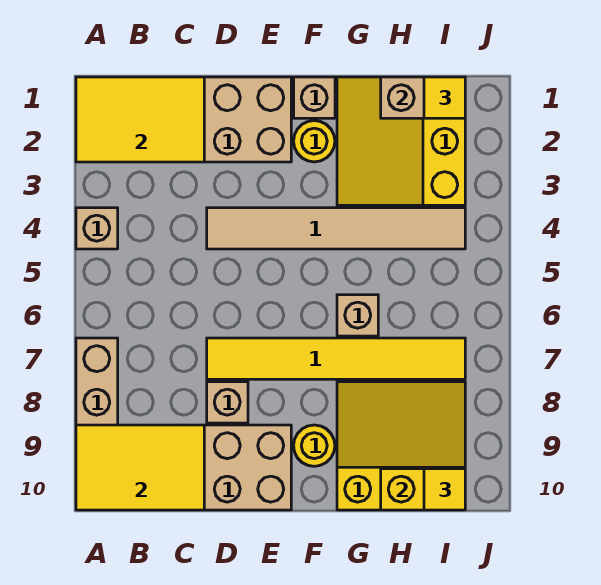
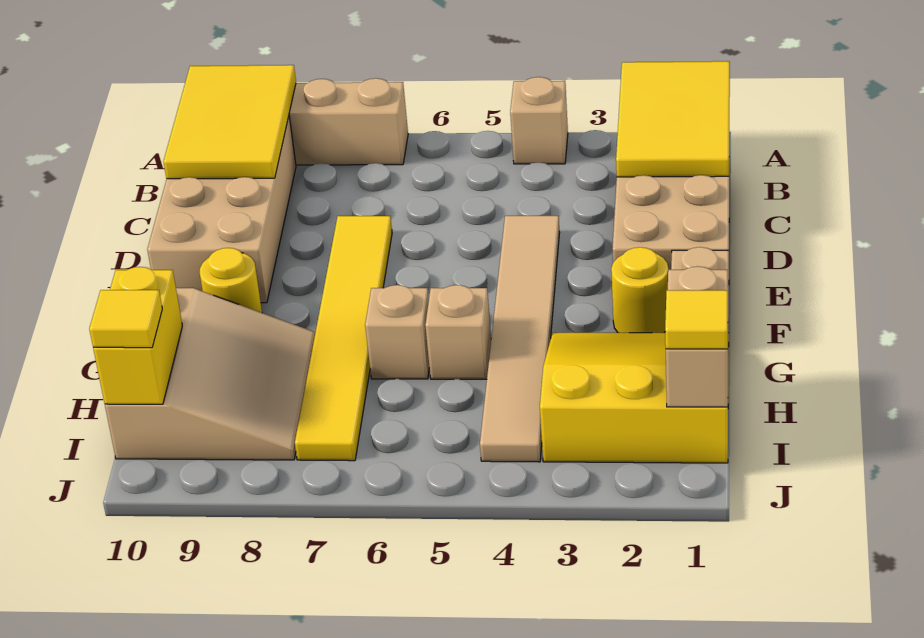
tan brick D8 level 1 -> tan brick G5 level 1
yellow slope G8:I10 level 1 top 10 -> tan slope G8:I10 level 1 top 10

